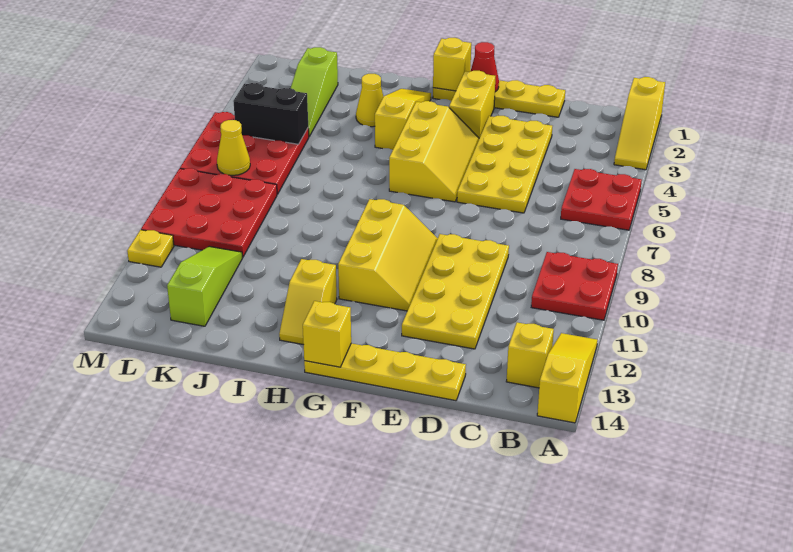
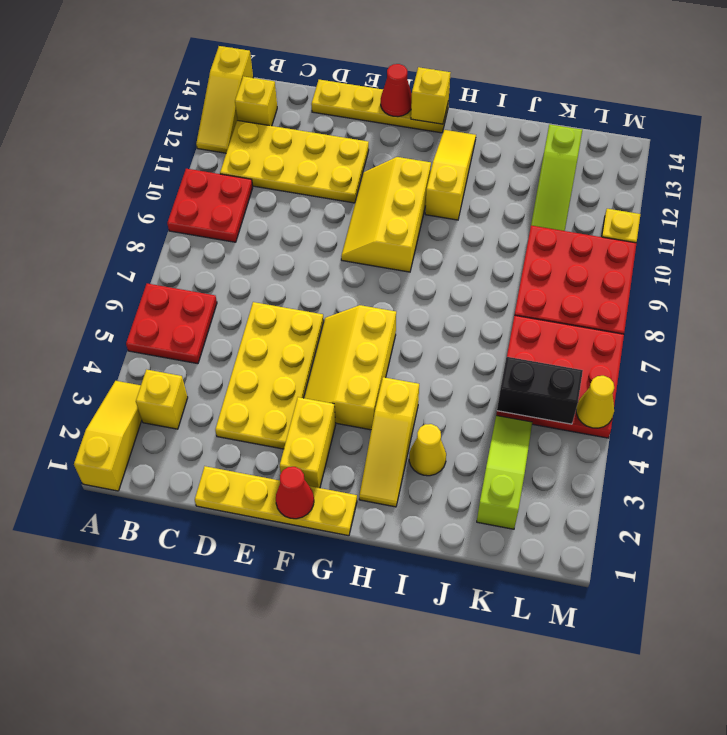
yellow plate D9:E12 level 1 -> yellow plate B11:E12 level 1
none -> red cone F14 level 2
yellow brick G1 level 2 -> yellow brick B3 level 1
yellow slope H12:H13 level 1 top 12 -> yellow slope H11:H13 level 1 top 11
yellow cone L7 level 2 -> yellow cone M5 level 2

